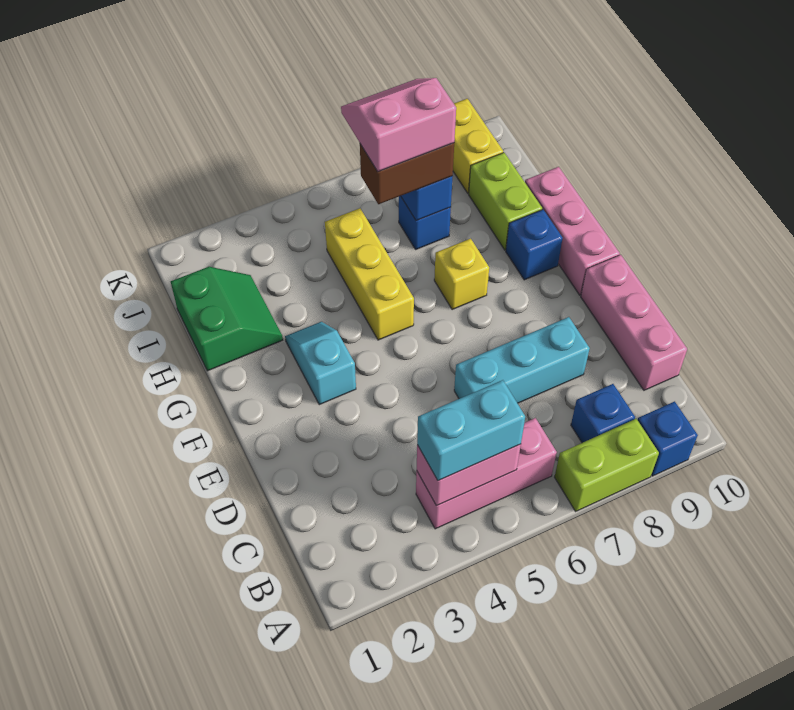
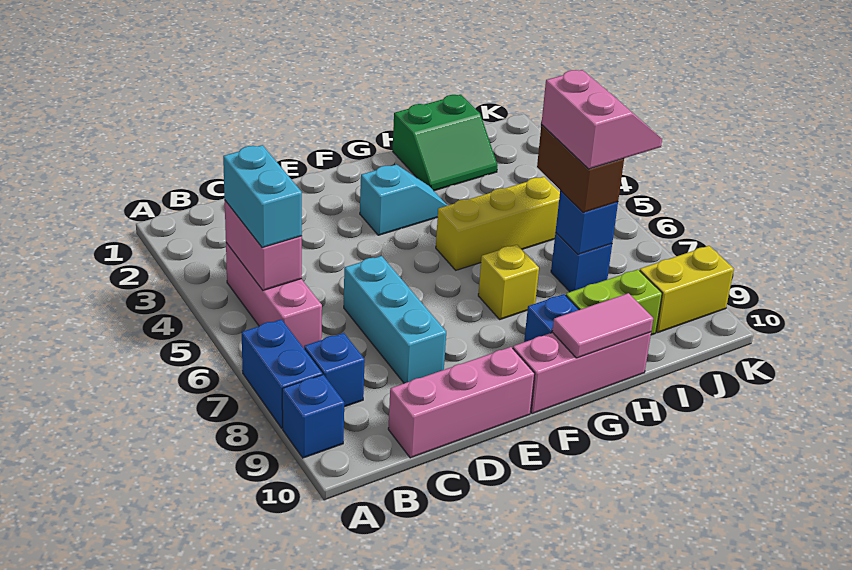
lime brick A7:A8 level 1 -> blue brick A7:A8 level 1
none -> pink tile G10:H10 level 2

